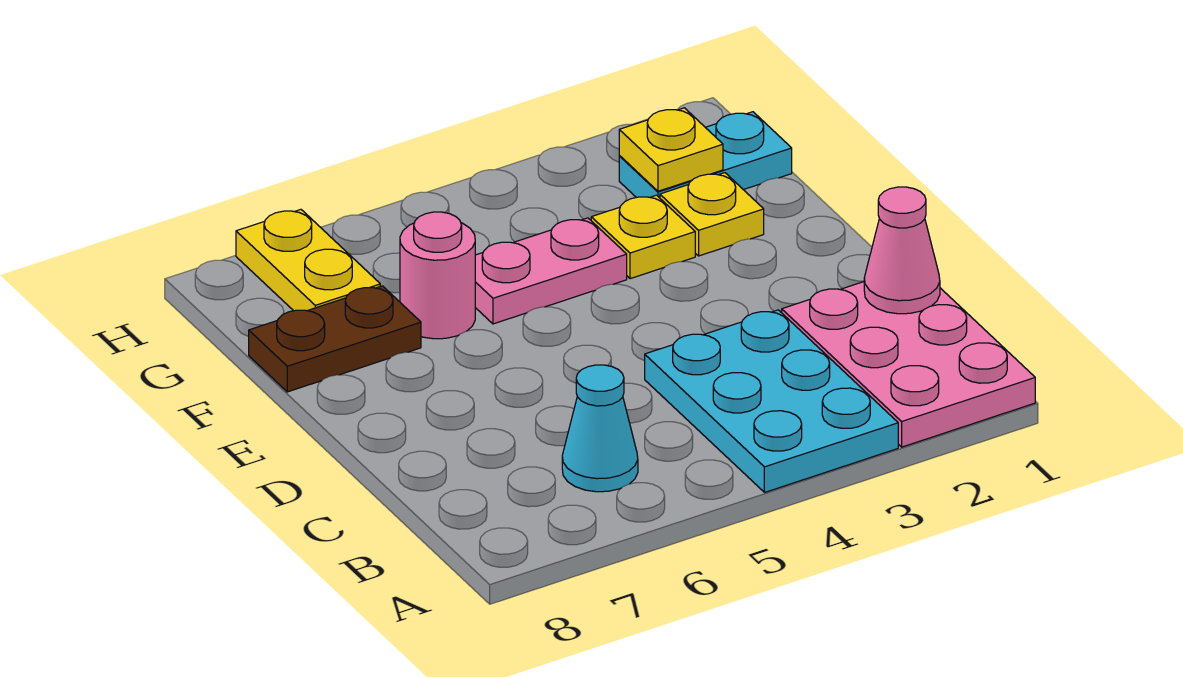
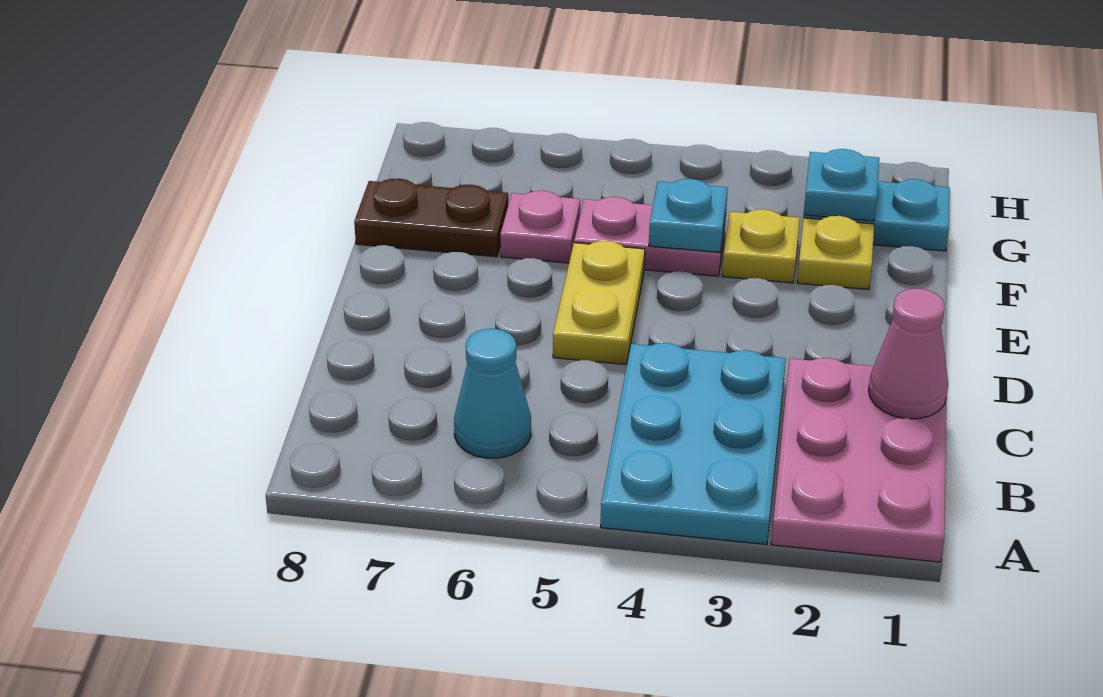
none -> cyan plate F4 level 2
pink round brick F6 level 1 -> pink plate F6 level 1
yellow plate G2 level 2 -> cyan plate G2 level 2
yellow plate G7:H7 level 1 -> yellow plate D5:E5 level 1

